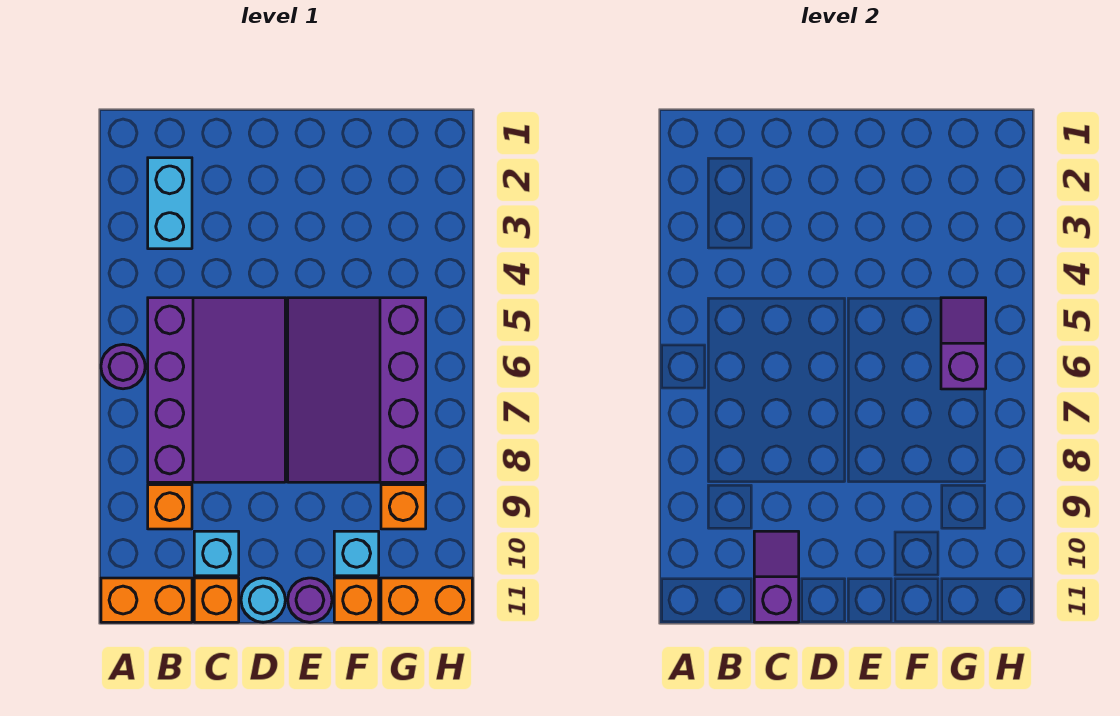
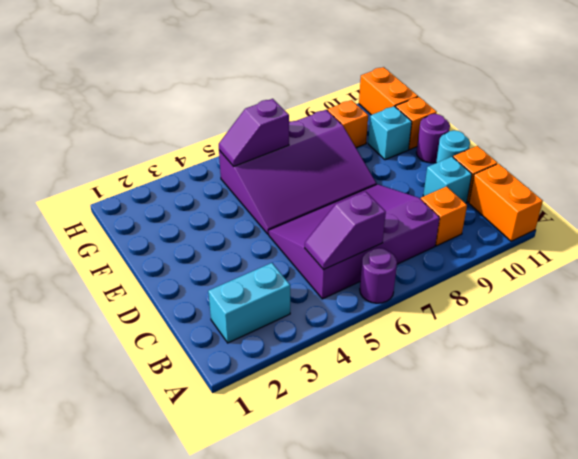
purple slope C10:C11 level 2 top 11 -> purple slope B5:B6 level 2 top 6

